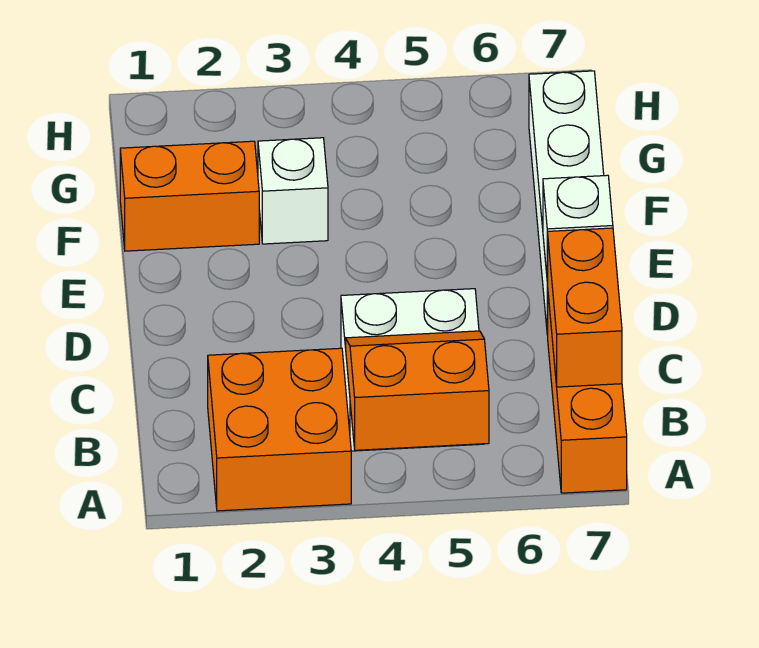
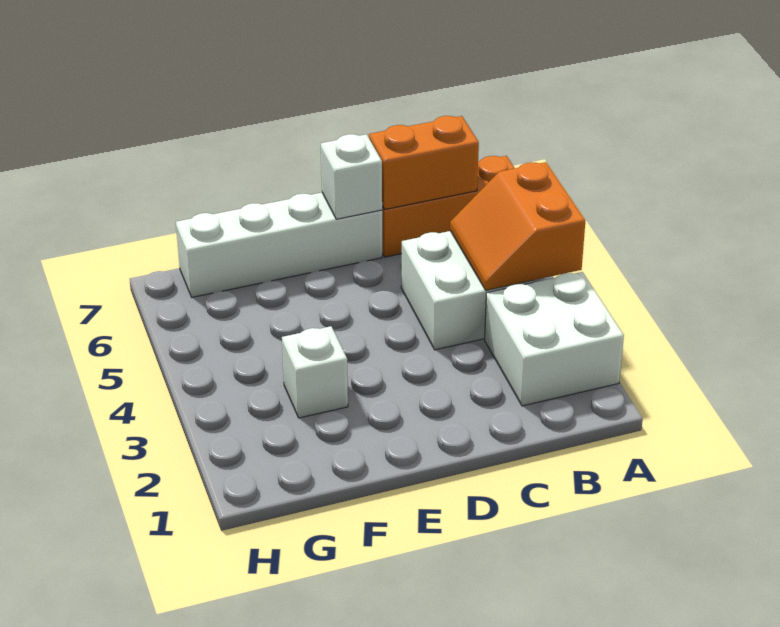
orange brick A2:B3 level 1 -> white brick A2:B3 level 1
orange brick F1:F2 level 1 -> none

